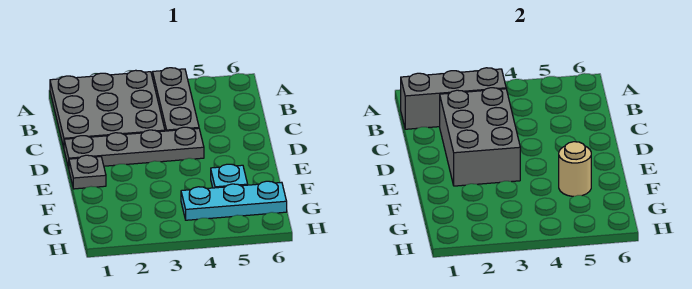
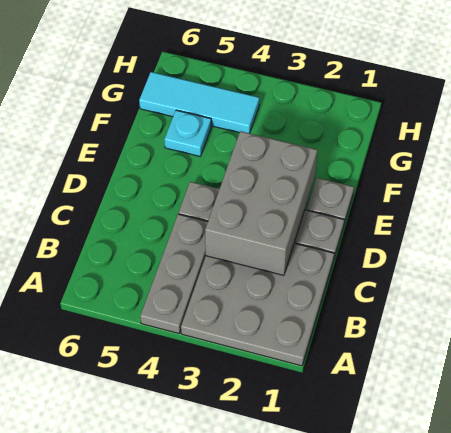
grey brick B1:B3 level 2 -> none
tan round brick F5 level 2 -> none
cyan plate G4:G6 level 1 -> cyan tile G4:G6 level 1

